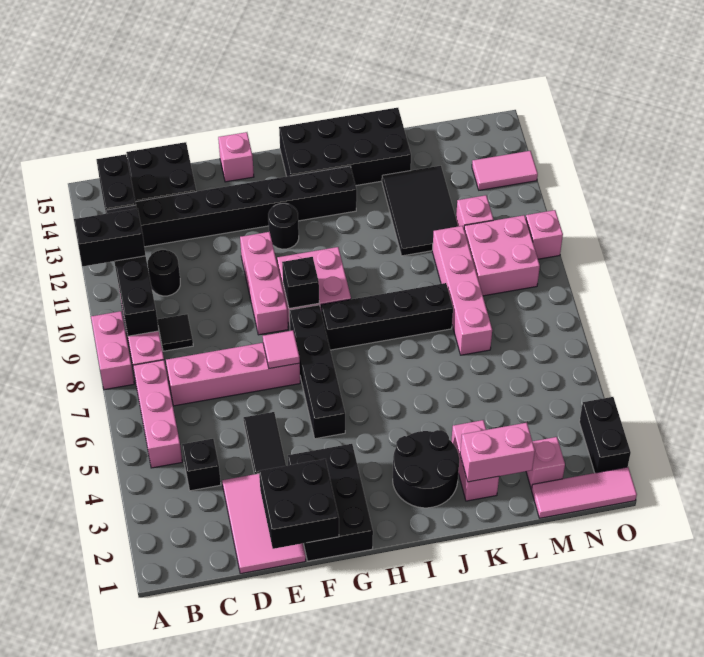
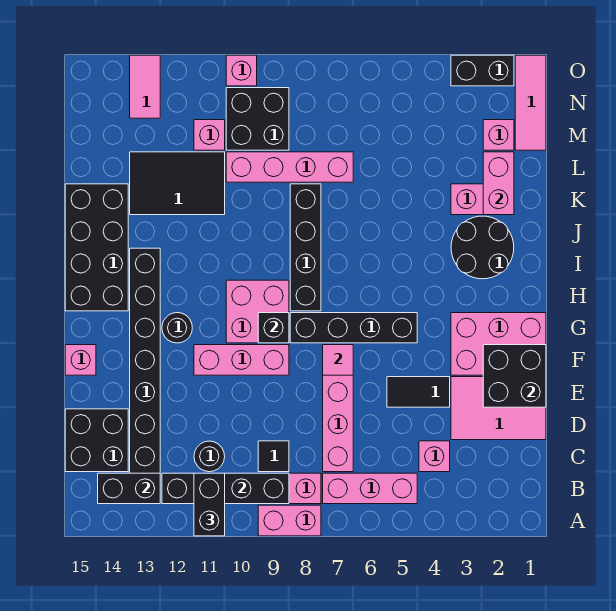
black brick C4 level 1 -> pink brick C4 level 1
black brick F1:G3 level 1 -> pink brick F1:G3 level 1
pink brick M9:N10 level 1 -> black brick M9:N10 level 1

